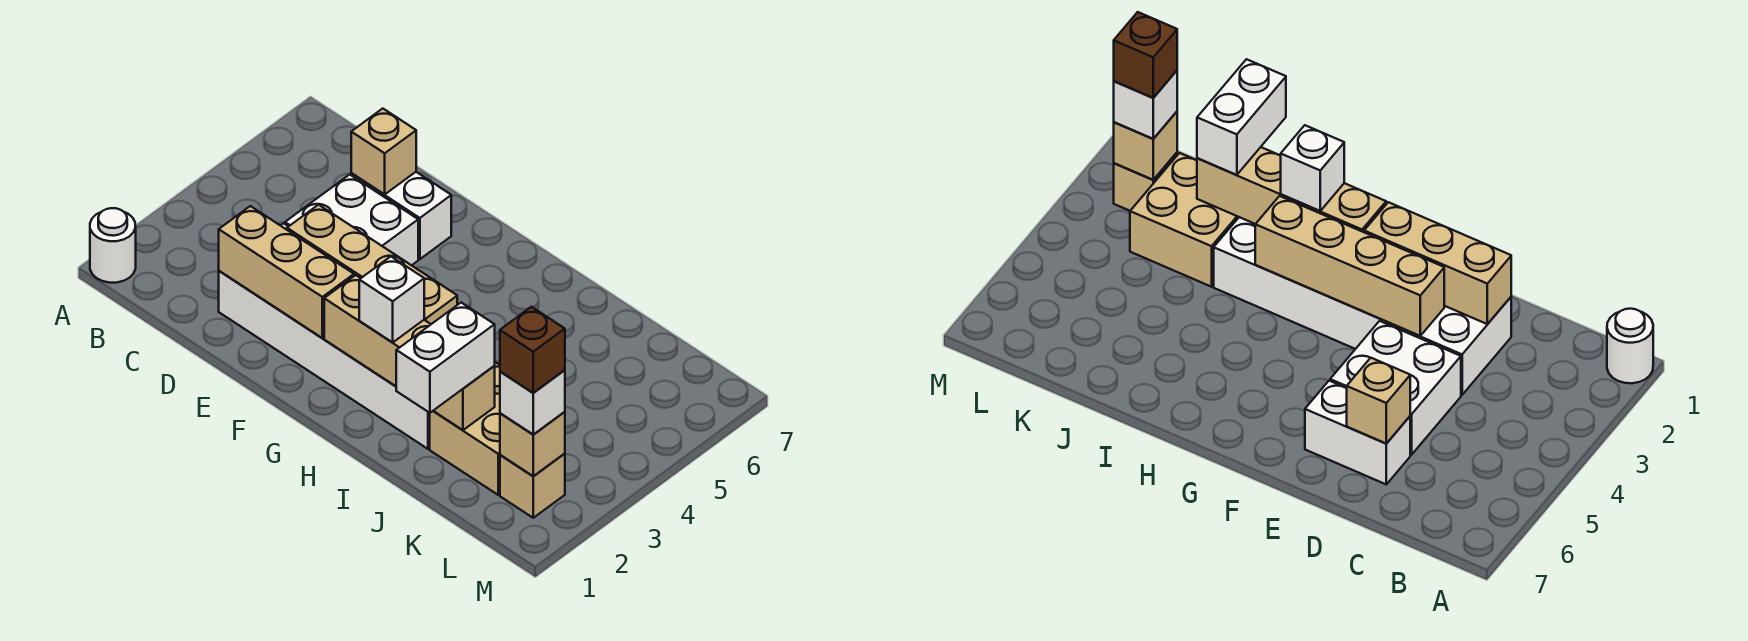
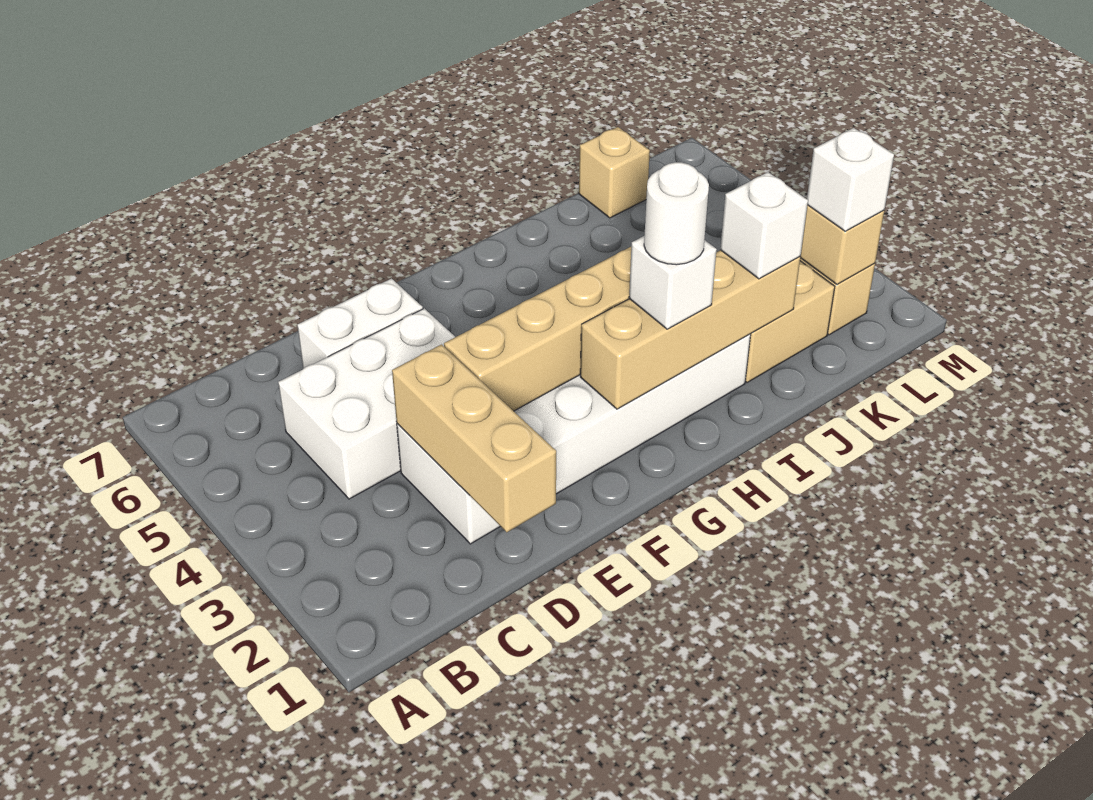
white round brick A1 level 1 -> white round brick H2 level 4
tan brick D2:F2 level 2 -> tan brick D1:D3 level 2
white brick D4:E5 level 1 -> white brick C4:E5 level 1
tan brick D6 level 2 -> tan brick K7 level 1
white brick J1:J2 level 3 -> white brick J2 level 3
brown brick L2 level 4 -> none

